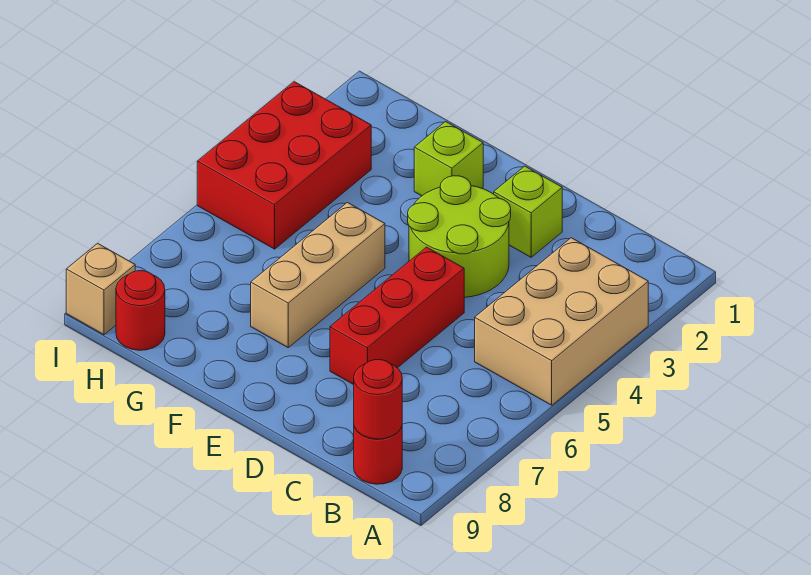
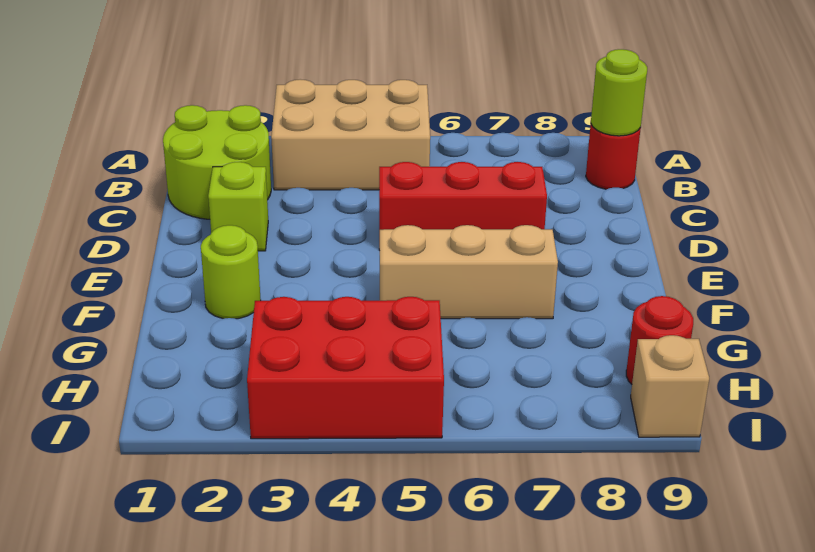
red round brick B9 level 2 -> lime round brick B9 level 2
lime round brick D3:E4 level 1 -> lime round brick B1:C2 level 1
lime brick F2 level 1 -> lime round brick F2 level 1

